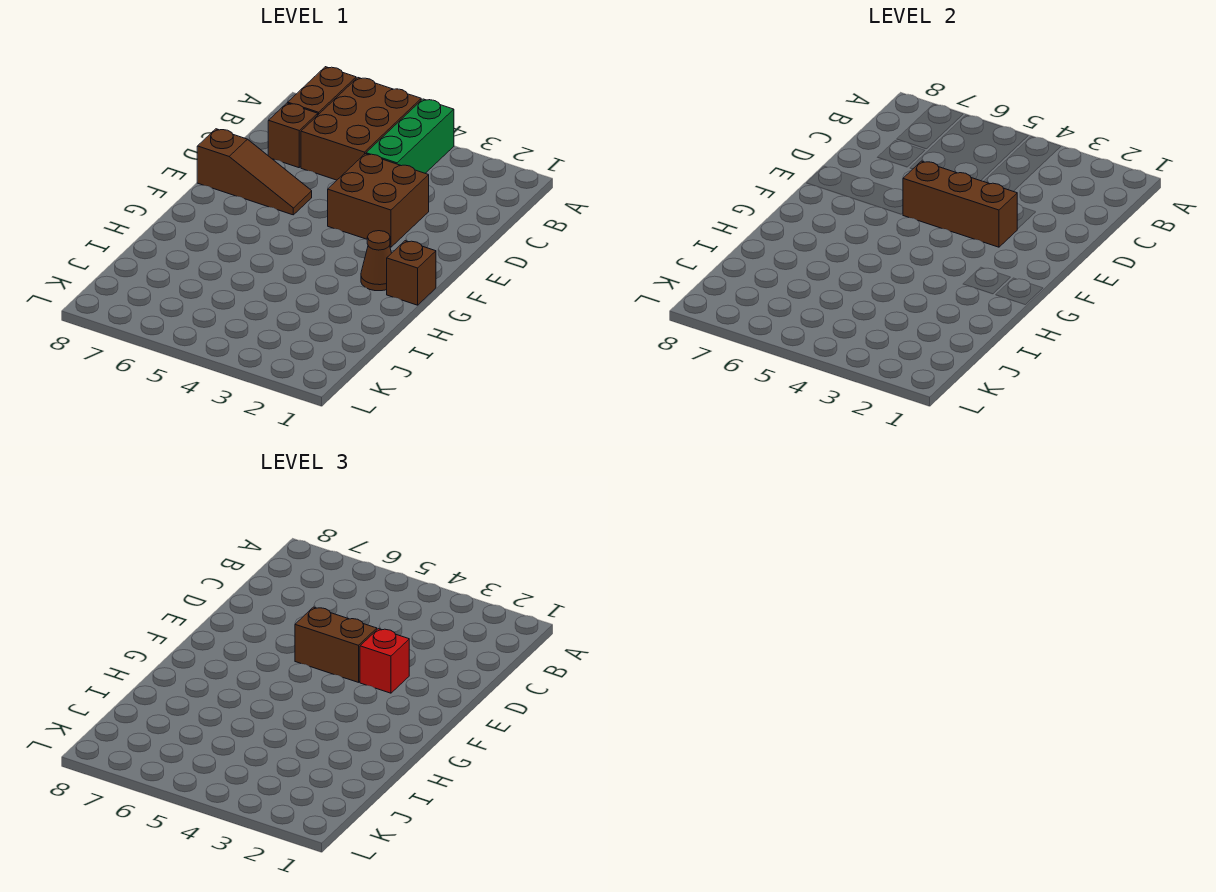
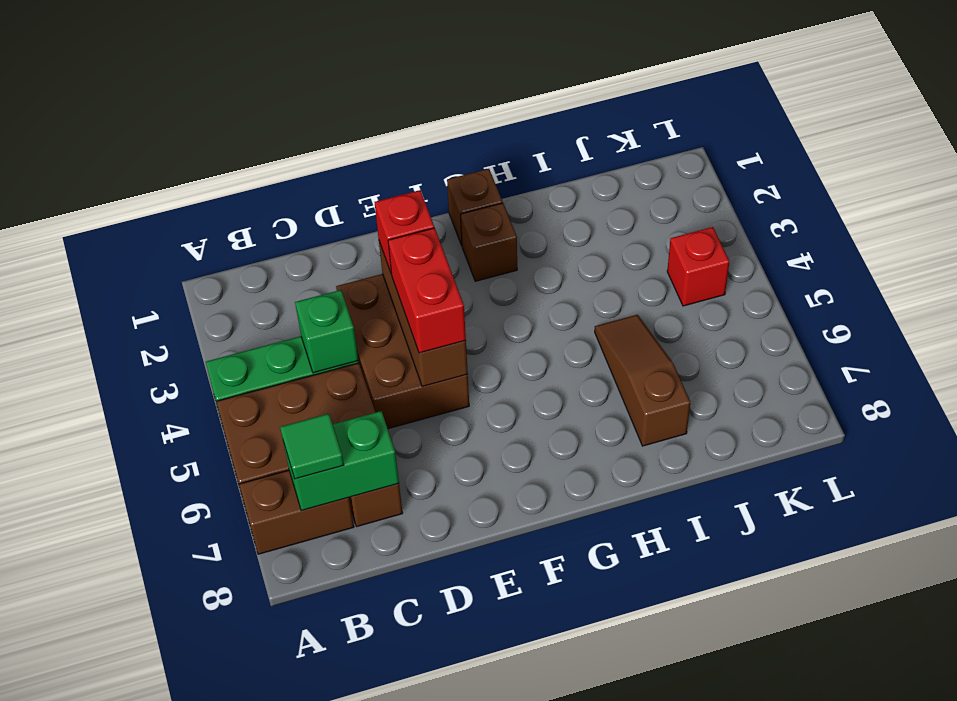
none -> green brick B7:C7 level 2
none -> green tile B7 level 3
none -> green brick C4 level 2
brown brick D3:E4 level 1 -> brown brick D3:E5 level 1
brown brick E4:E5 level 3 -> red brick E4:E5 level 3
brown slope E6:E8 level 1 top 8 -> brown slope I5:I7 level 1 top 7
brown cone G2 level 1 -> brown brick G2 level 1
none -> red brick K4 level 1

